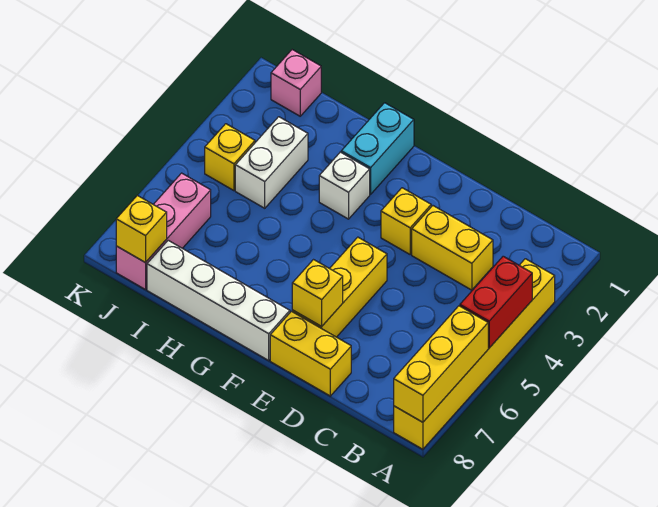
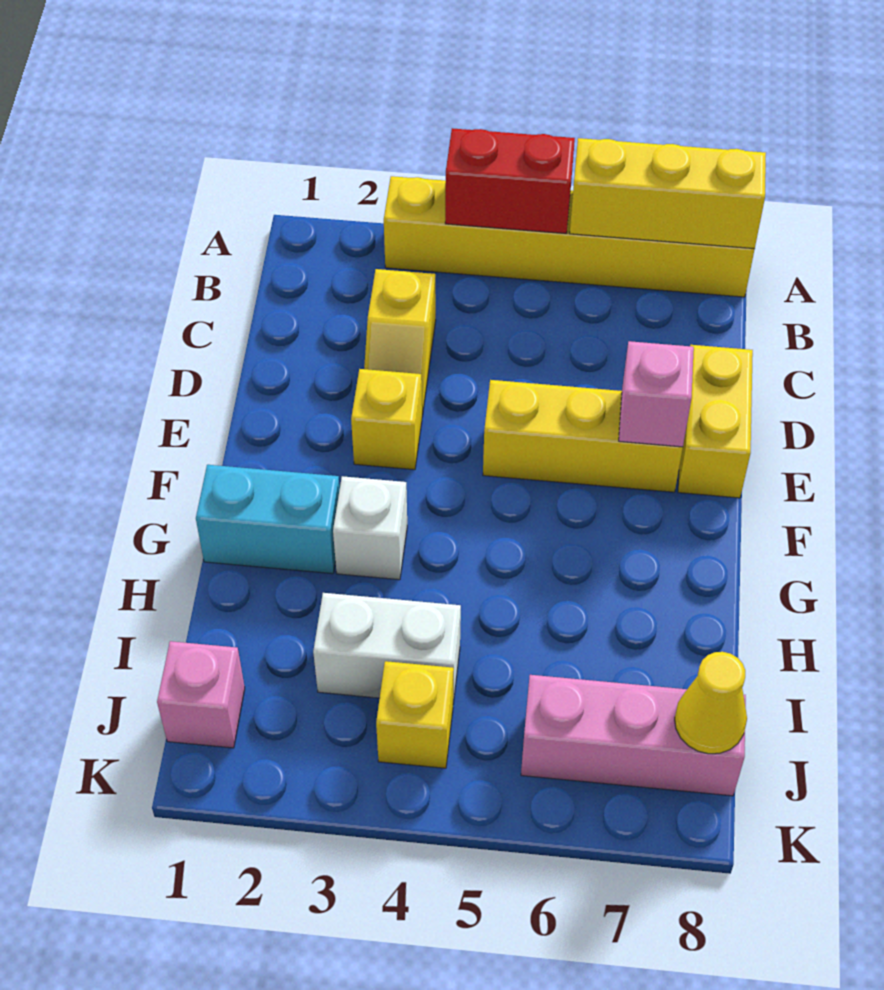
yellow brick C3:D3 level 1 -> yellow slope C3:D3 level 1 top C
yellow brick E7 level 2 -> pink brick E7 level 2
white brick F8:I8 level 1 -> none
yellow brick J8 level 2 -> yellow cone J8 level 2

